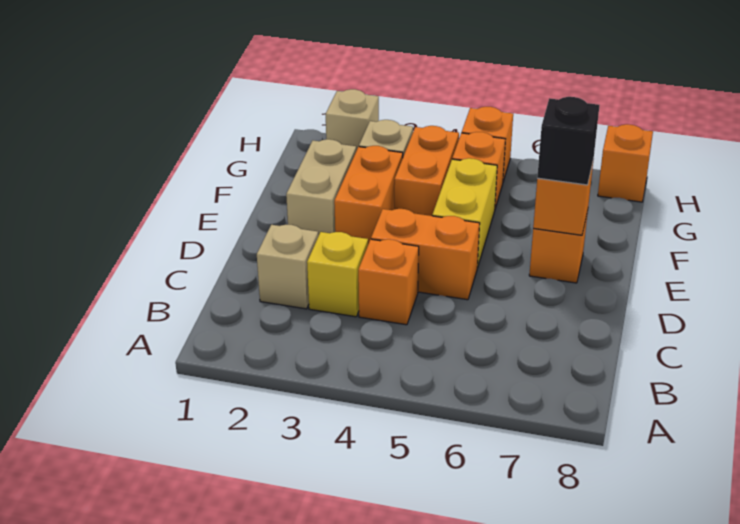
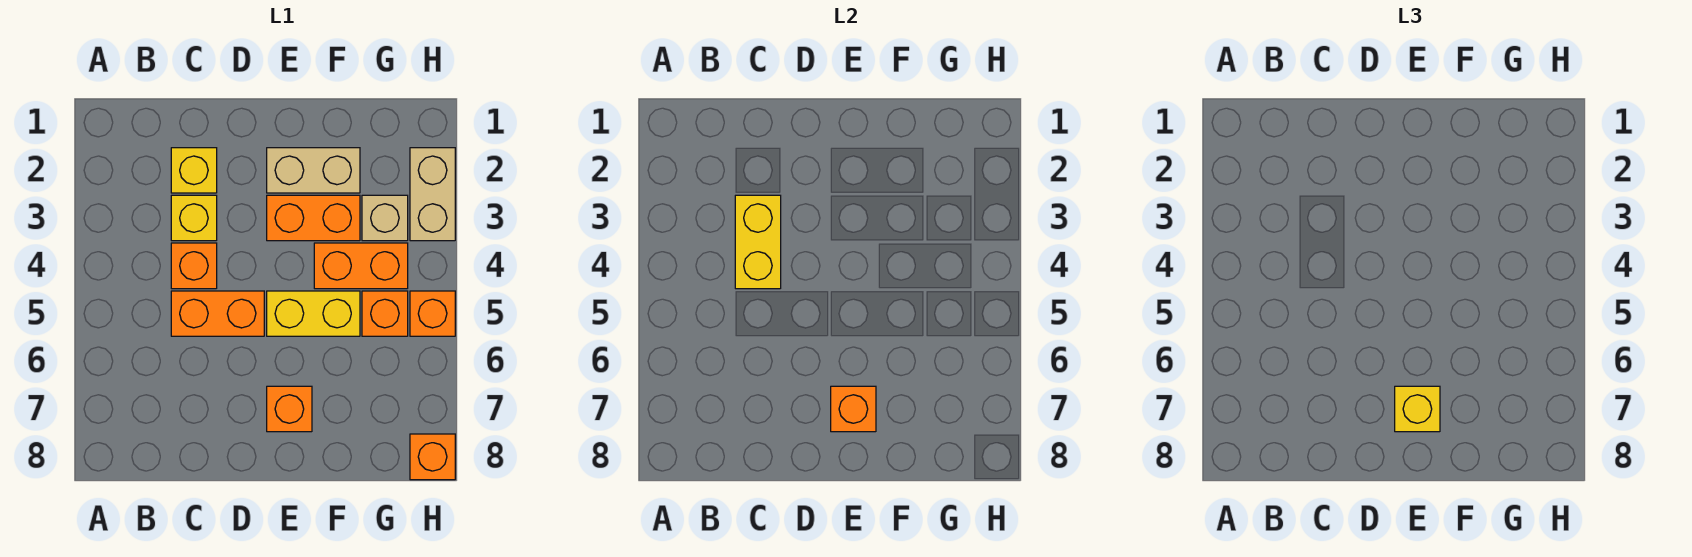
tan brick C2 level 1 -> yellow brick C2 level 1
none -> yellow brick C3:C4 level 2
orange brick D4:D5 level 1 -> orange brick C5:D5 level 1
black brick E7 level 3 -> yellow brick E7 level 3
tan brick H2 level 1 -> tan brick H2:H3 level 1

